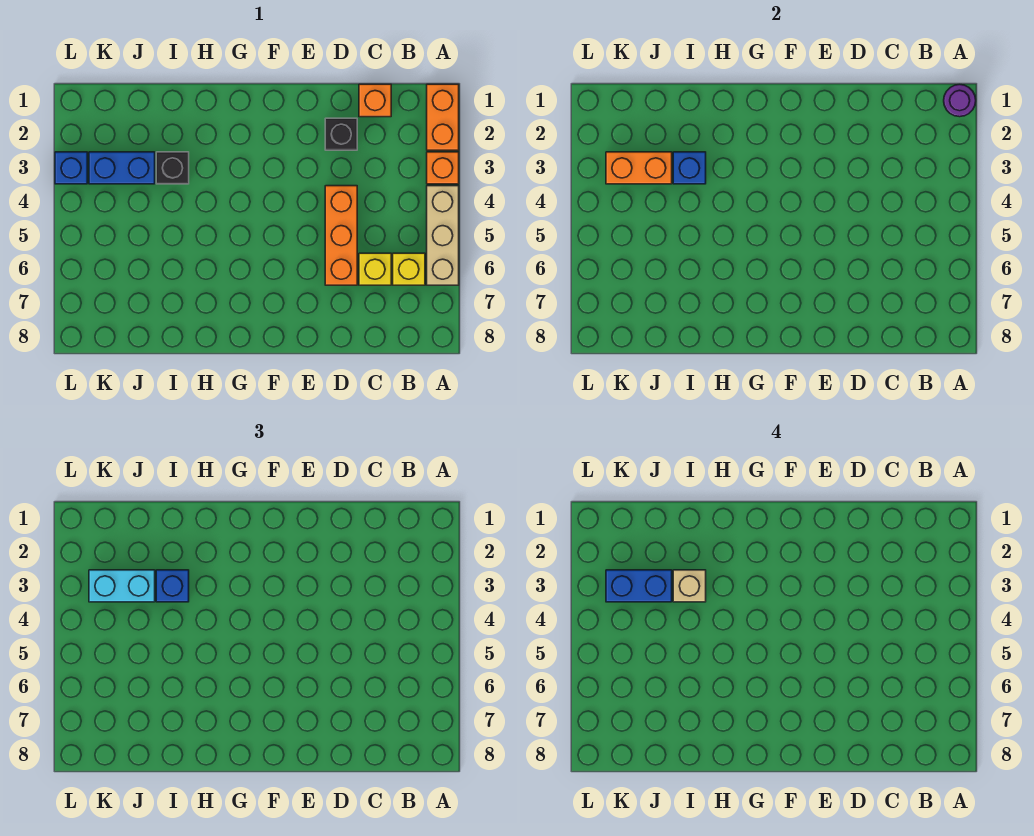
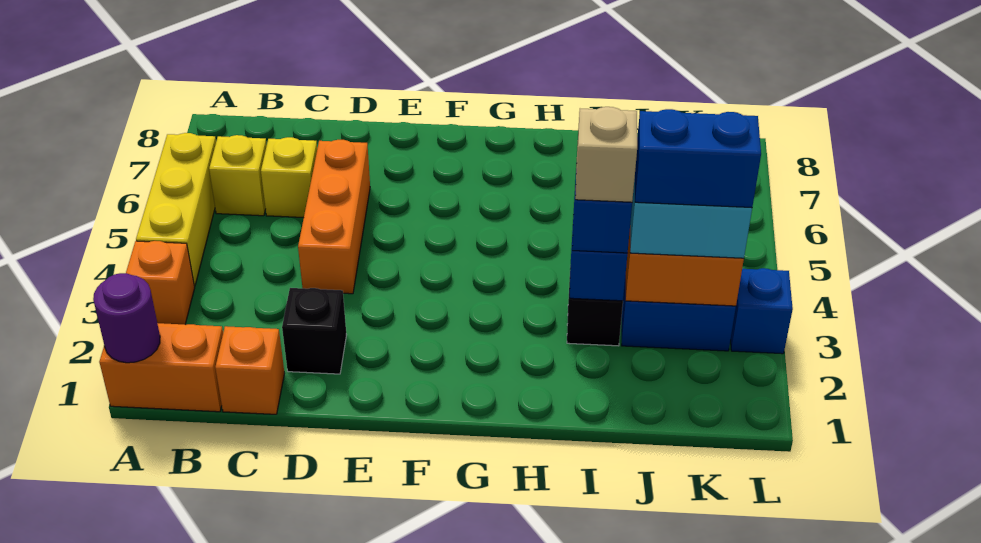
orange brick A1:A2 level 1 -> orange brick A1:B1 level 1
tan brick A4:A6 level 1 -> yellow brick A4:A6 level 1

